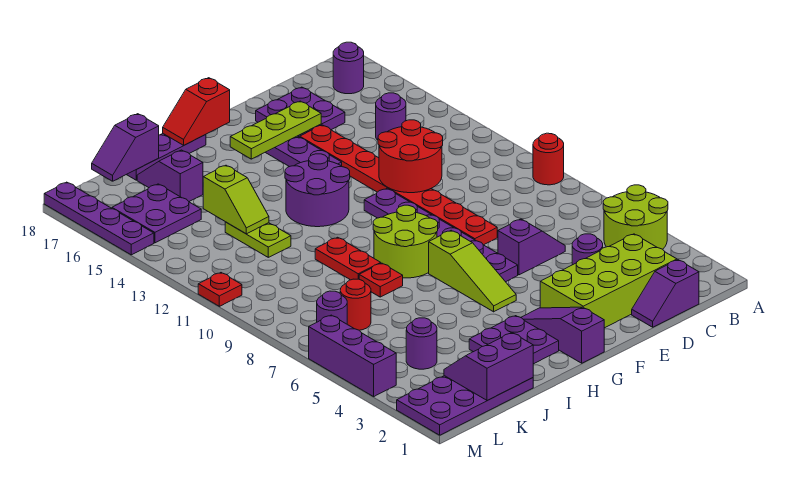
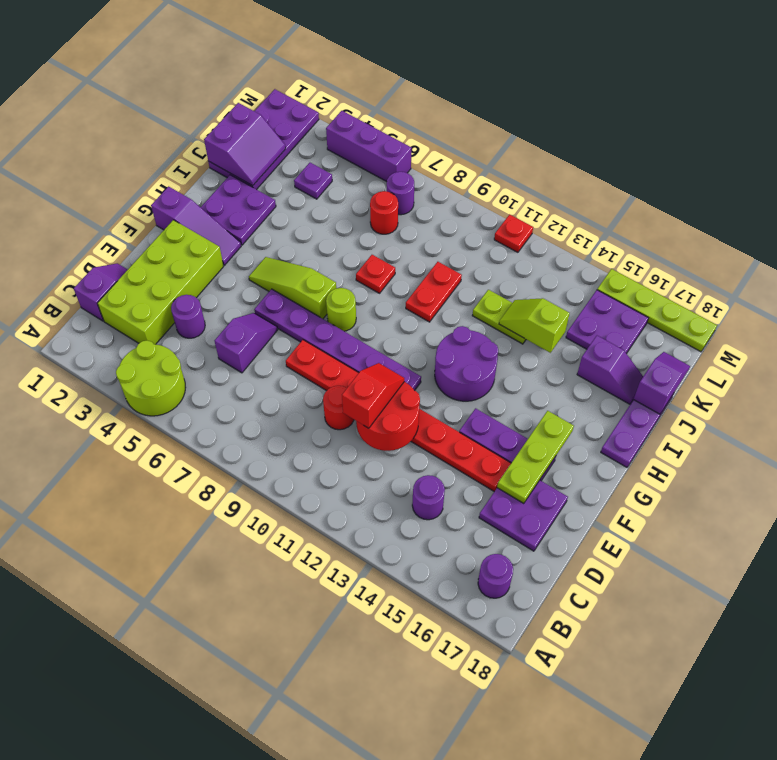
red round brick A9 level 1 -> red round brick D10 level 1
purple slope D6:E6 level 1 top E -> purple slope D6:E6 level 1 top D
lime round brick G8:H9 level 1 -> lime round brick G8 level 1
red slope G18:H18 level 2 top G -> red slope D11:E11 level 3 top D
red plate I9:I10 level 1 -> red plate I10:J10 level 1
purple round brick K4 level 1 -> purple plate K4 level 1
purple plate M15:M18 level 1 -> lime plate M15:M18 level 1

